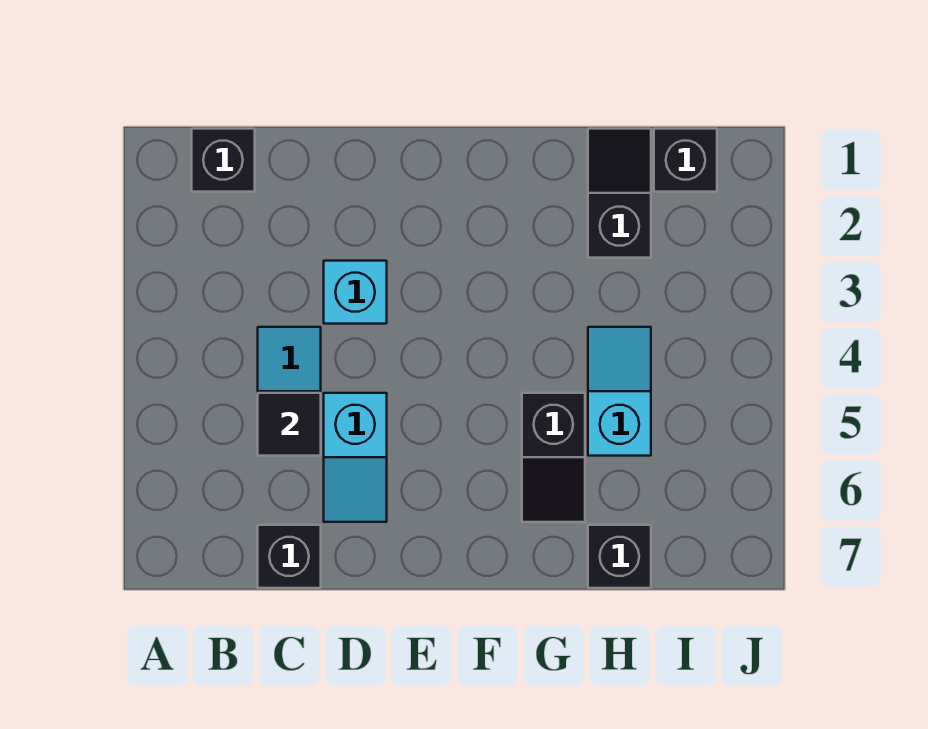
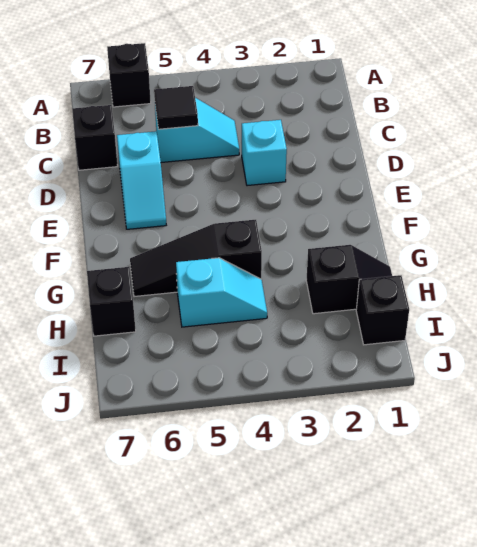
black brick B1 level 1 -> black brick A6 level 1
cyan slope D5:D6 level 1 top 5 -> cyan slope D6:E6 level 1 top D
black slope G5:G6 level 1 top 5 -> black slope G4:G6 level 1 top 4

